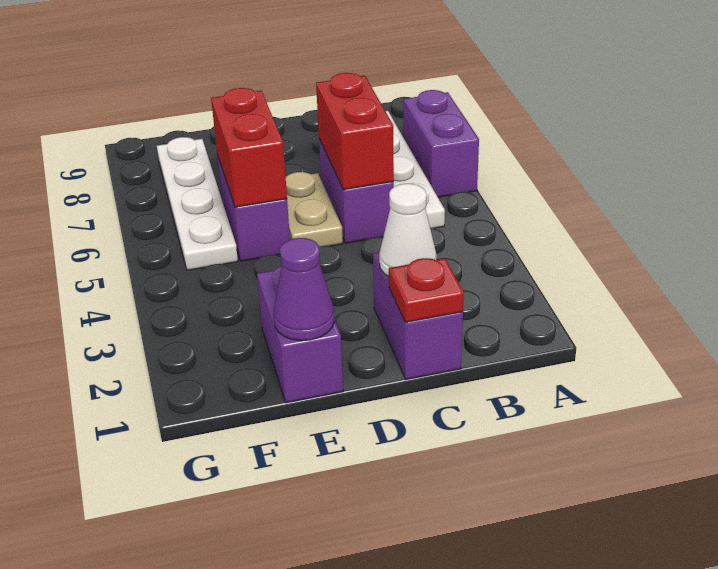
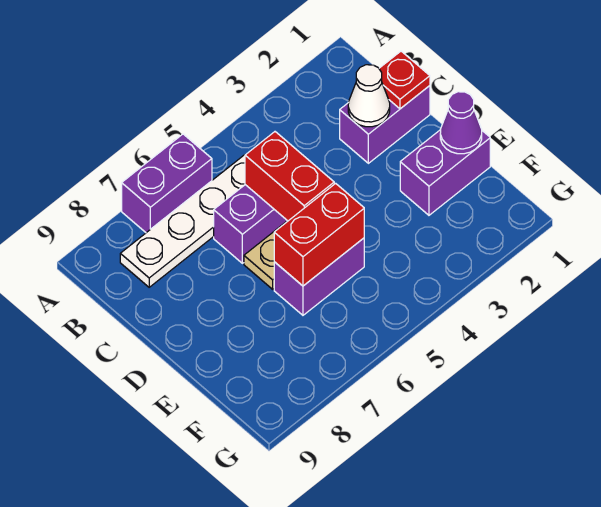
red brick C5:C6 level 2 -> red brick C5:D5 level 2
white plate F5:F8 level 1 -> none

